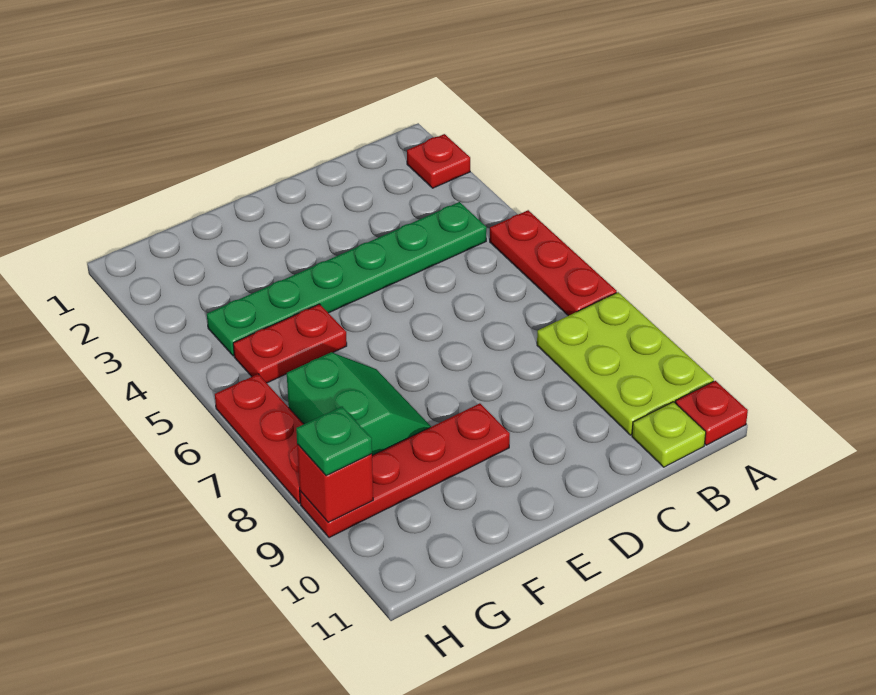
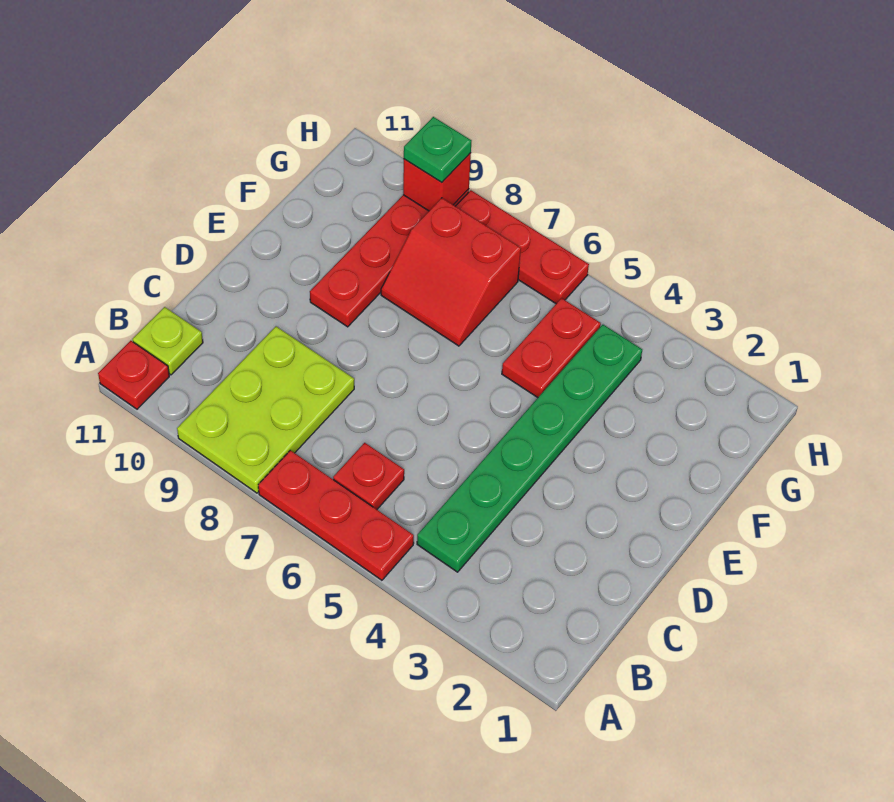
red plate A2 level 1 -> red plate B6 level 1
lime plate A8:B10 level 1 -> lime plate A8:C9 level 1
green slope F7:G8 level 1 top G -> red slope F7:G8 level 1 top G

